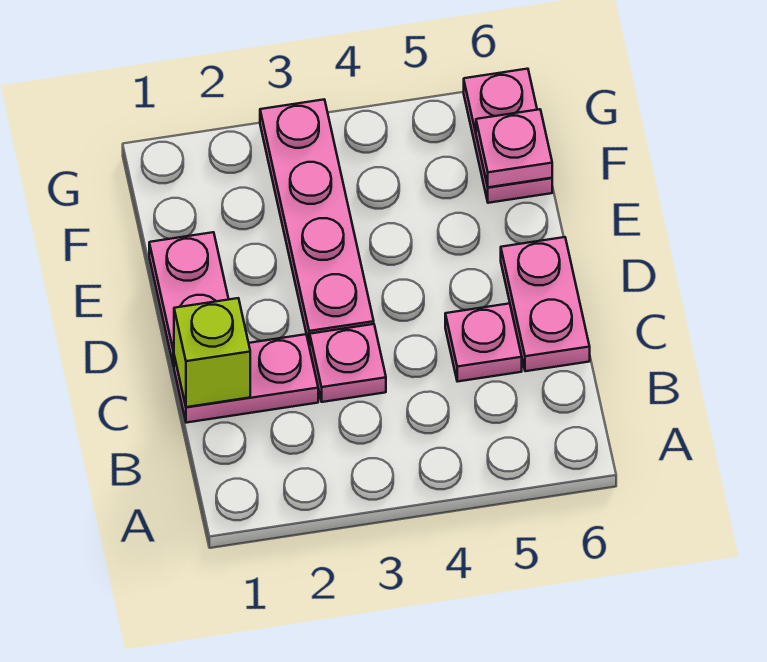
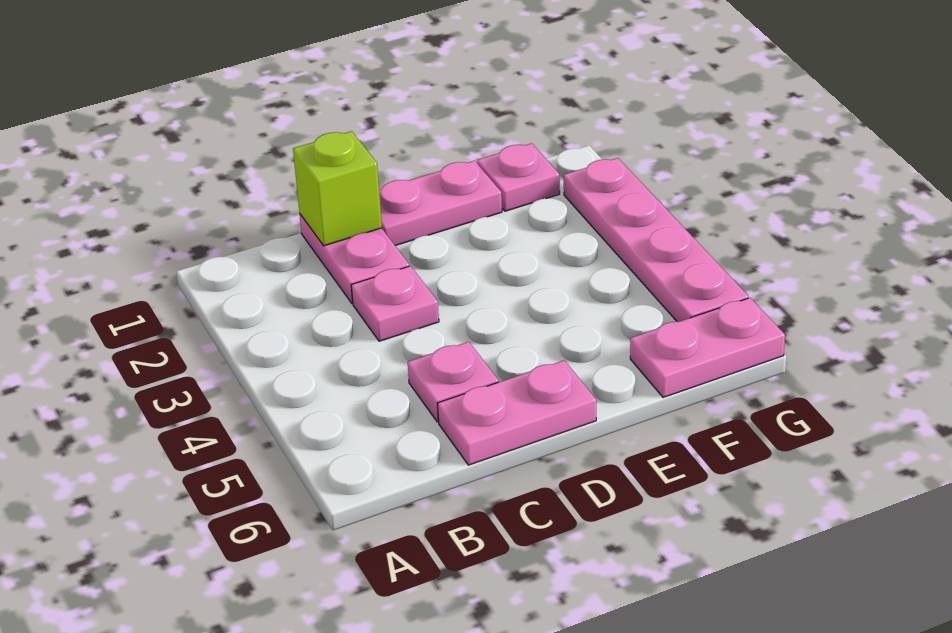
pink plate D3:G3 level 1 -> pink plate G2:G5 level 1
pink plate F6 level 2 -> pink plate F1 level 1

